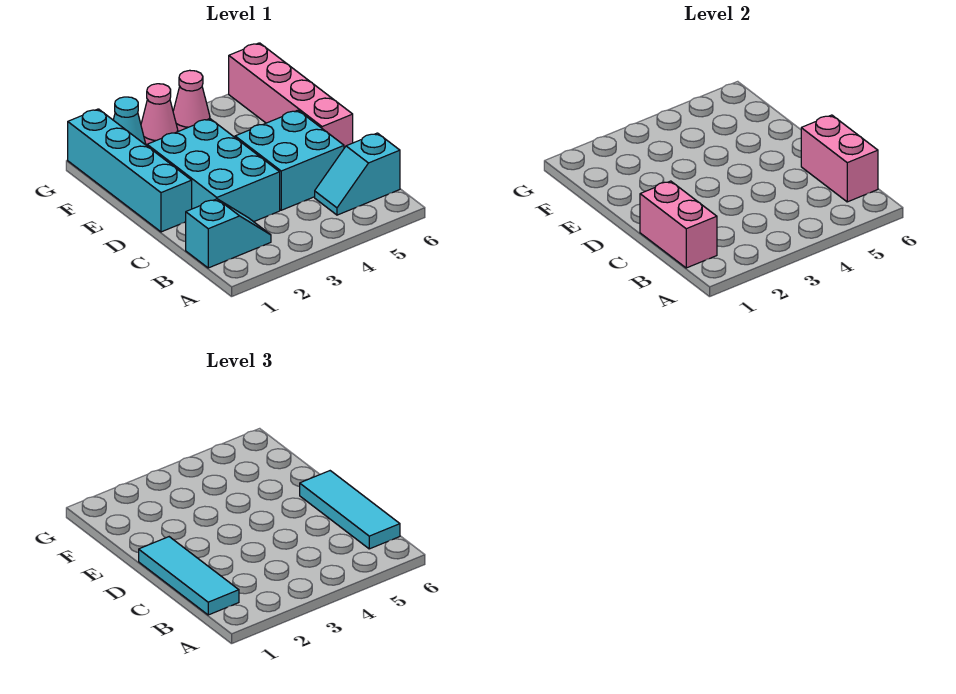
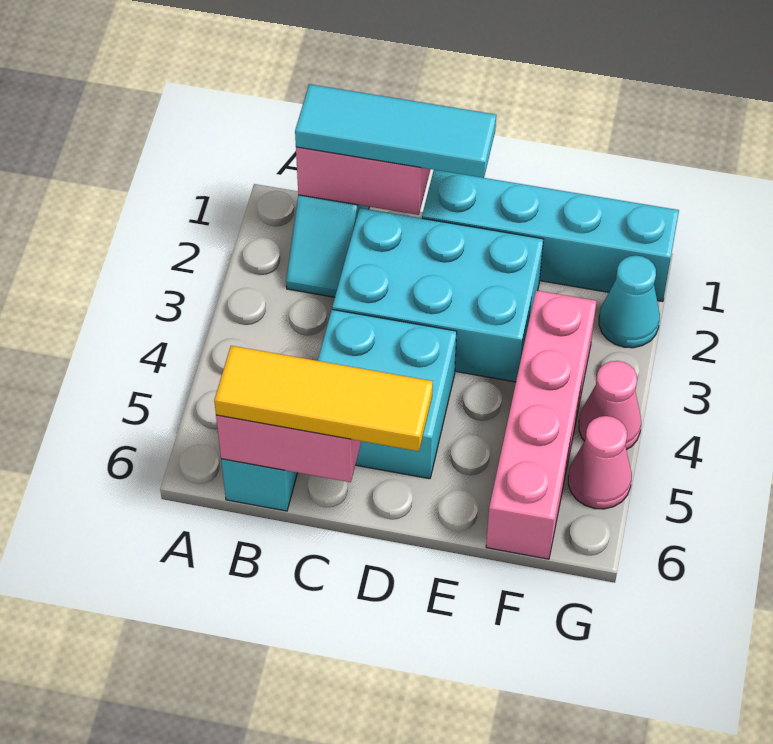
cyan tile B6:D6 level 3 -> yellow tile B6:D6 level 3
pink brick D6:G6 level 1 -> pink brick F3:F6 level 1
pink cone G3 level 1 -> pink cone G5 level 1

